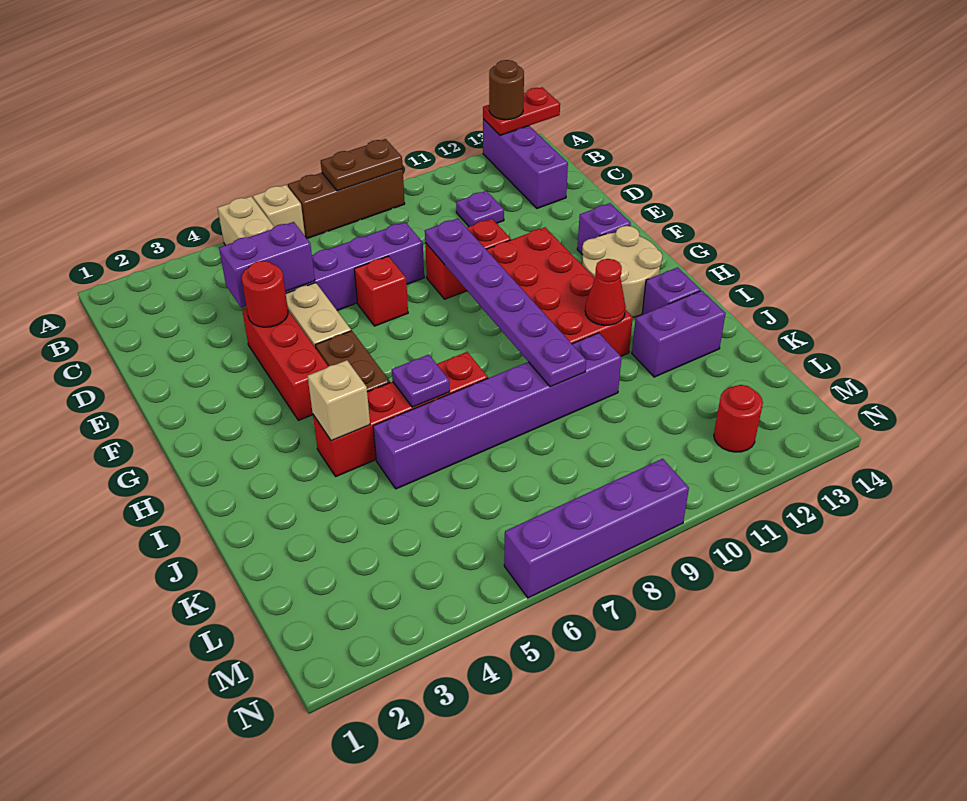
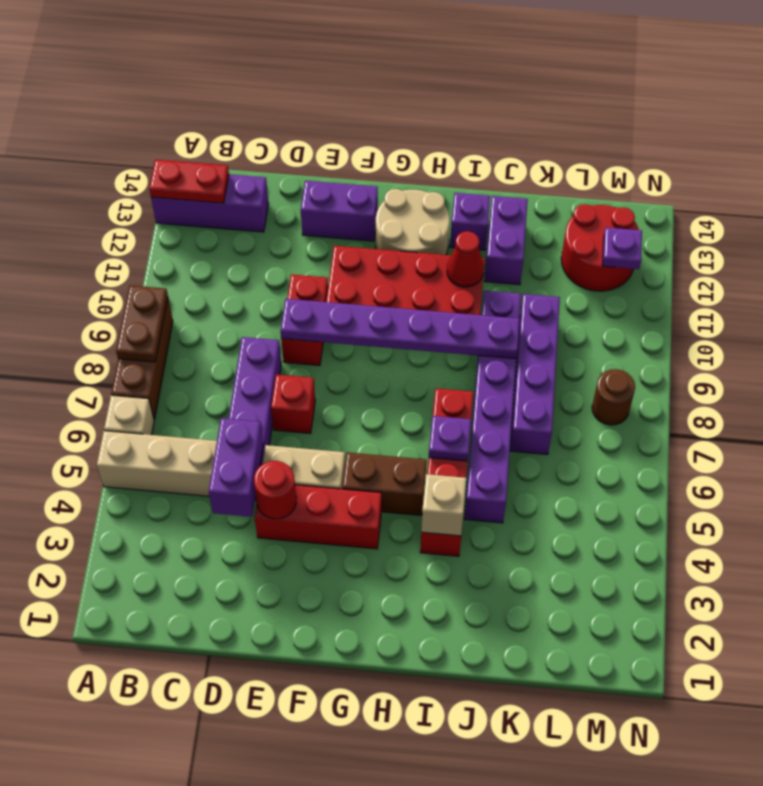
red plate A13:A14 level 2 -> red plate A13:B13 level 2
brown round brick A13 level 3 -> brown round brick M8 level 1
purple plate C11 level 1 -> purple plate M12 level 2
purple brick F13 level 1 -> purple brick E13:F13 level 1
red round brick M12 level 1 -> red round brick L12:M13 level 1
purple brick N6:N9 level 1 -> purple brick K7:K10 level 1

